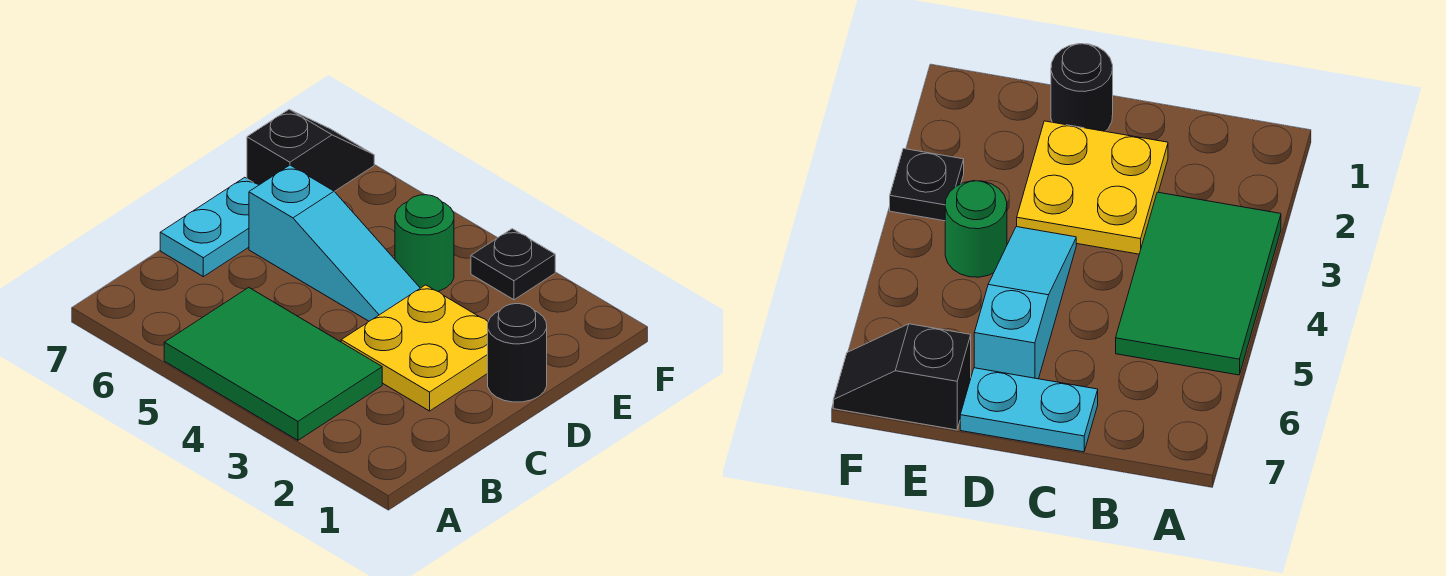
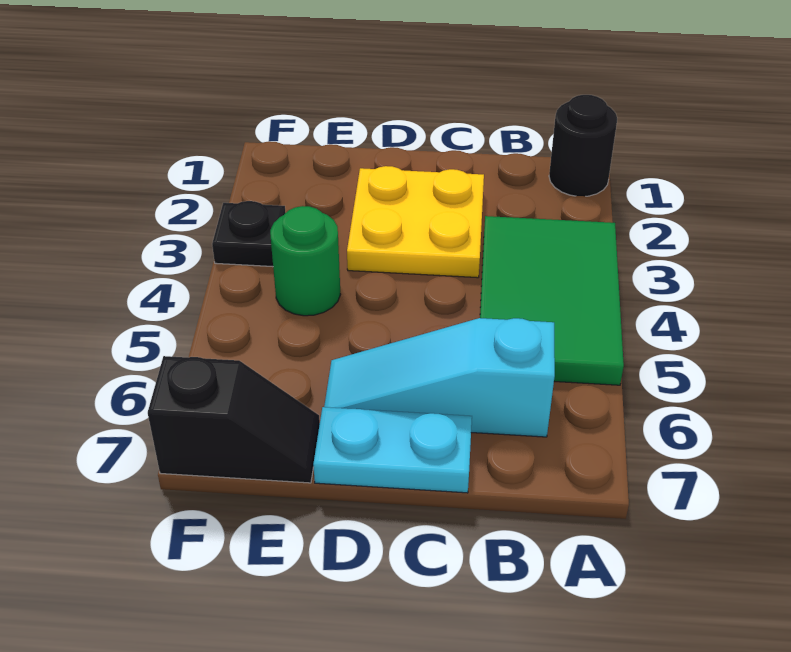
black round brick D1 level 1 -> black round brick A1 level 1
cyan slope D4:D6 level 1 top 6 -> cyan slope B6:D6 level 1 top B
black slope E7:F7 level 1 top E -> black slope E7:F7 level 1 top F

